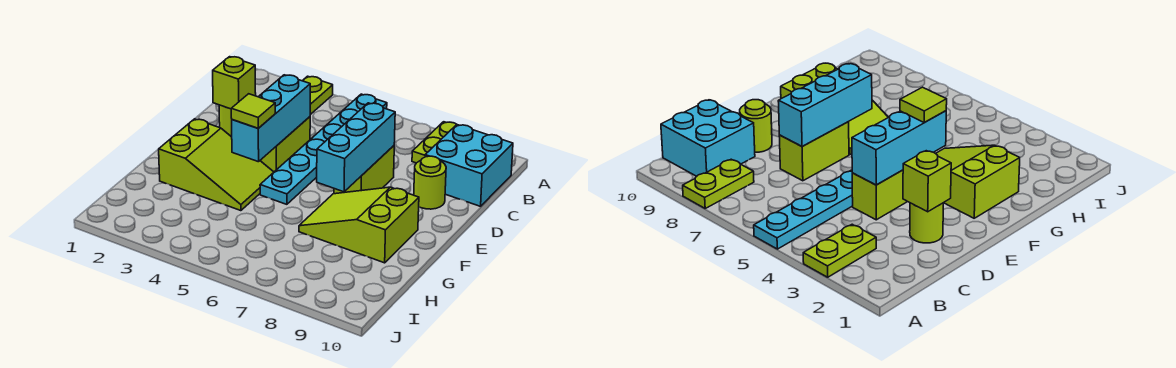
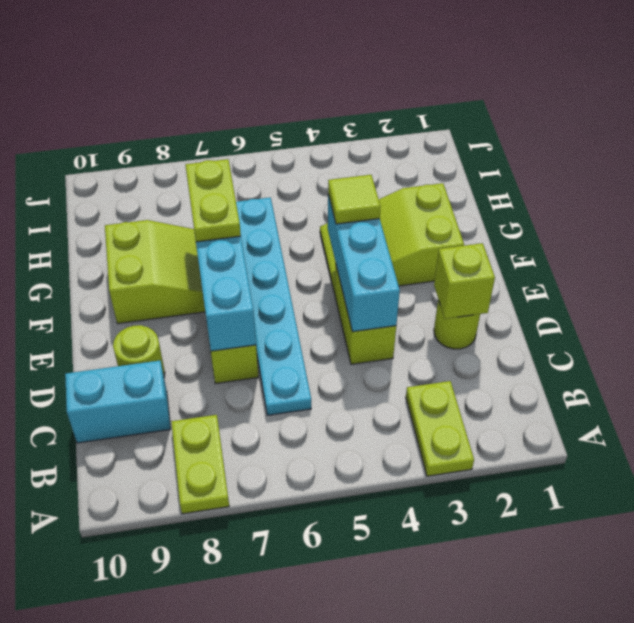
cyan plate A5:F5 level 1 -> cyan plate C6:H6 level 1
cyan brick B9:C10 level 1 -> cyan brick C9:C10 level 1
none -> lime plate F7:G7 level 3

